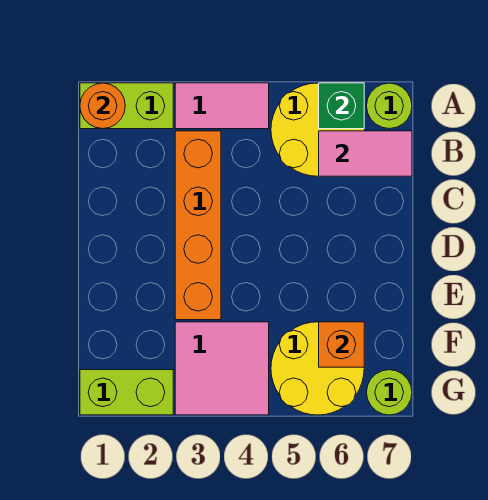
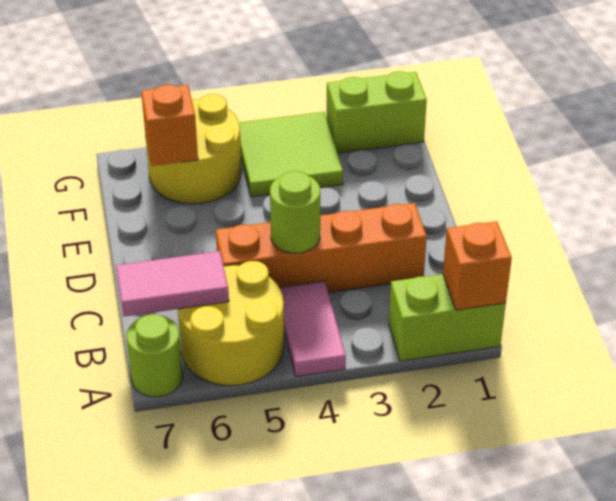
orange round brick A1 level 2 -> orange brick A1 level 2
pink tile A3:A4 level 1 -> pink tile A4:B4 level 1
green brick A6 level 2 -> none
orange brick B3:E3 level 1 -> orange brick C2:C5 level 1
pink tile F3:G4 level 1 -> lime tile F3:G4 level 1
lime round brick G7 level 1 -> lime round brick C4 level 2

